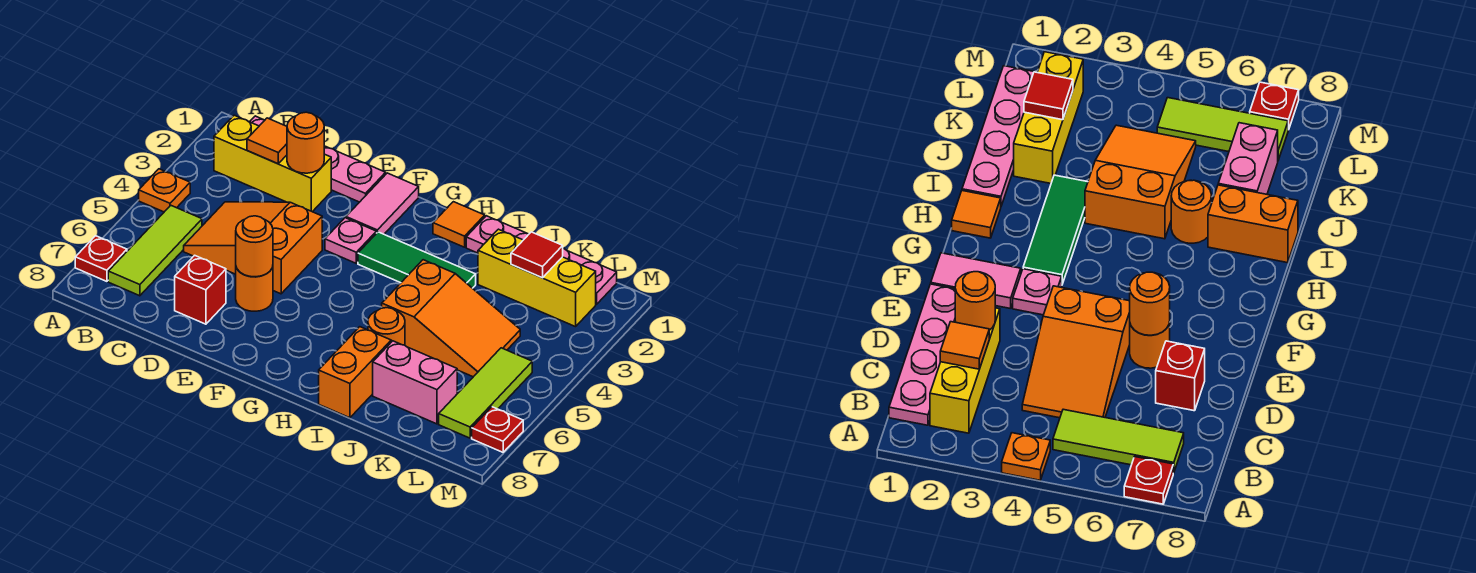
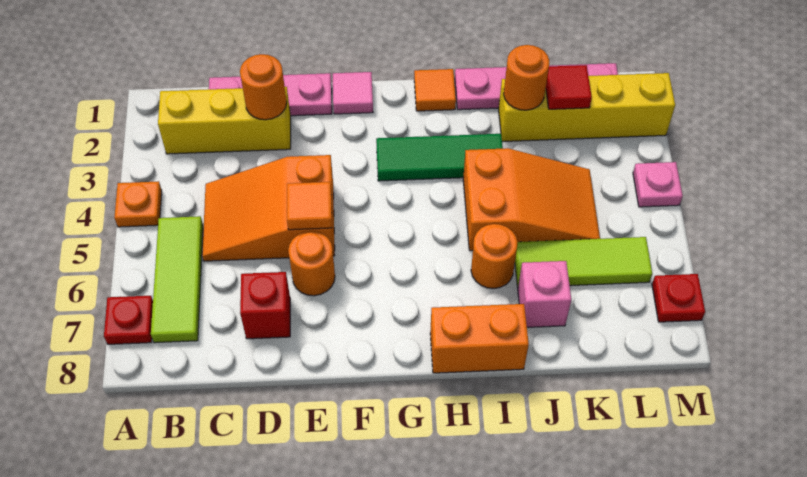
pink plate B1:E1 level 1 -> pink plate C1:E1 level 1
orange tile C2 level 2 -> orange tile E5 level 2
orange round brick E6 level 2 -> orange round brick J2 level 2
pink tile F1:F2 level 1 -> pink tile F1 level 1
pink plate F3 level 1 -> pink plate M4 level 1
orange brick I7:I8 level 1 -> orange brick H8:I8 level 1
yellow brick J2:L2 level 1 -> yellow brick J2:M2 level 1
pink brick J7:K7 level 1 -> pink brick J7 level 1
lime tile L5:L7 level 1 -> lime tile J6:L6 level 1

